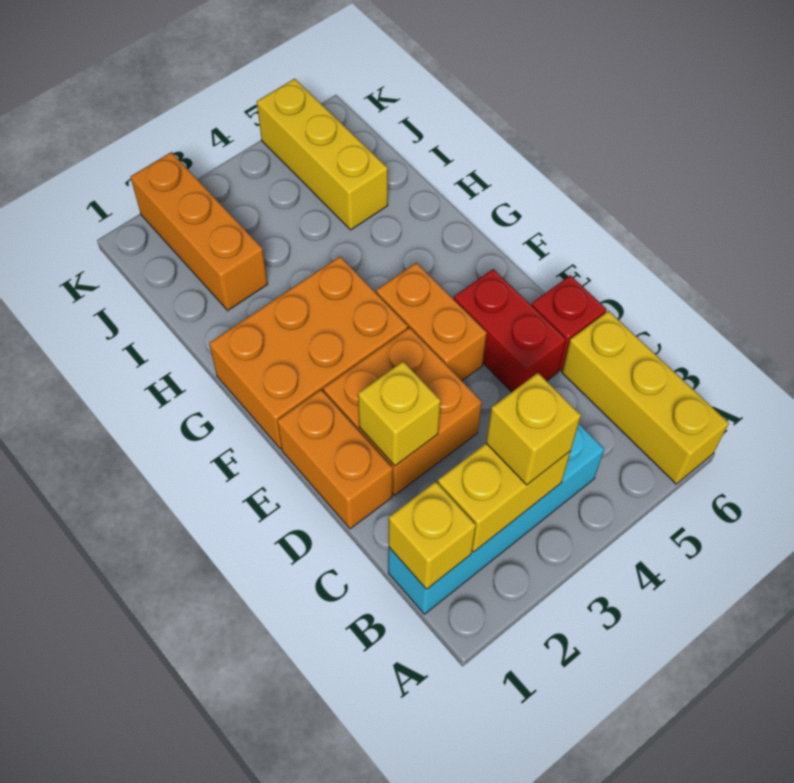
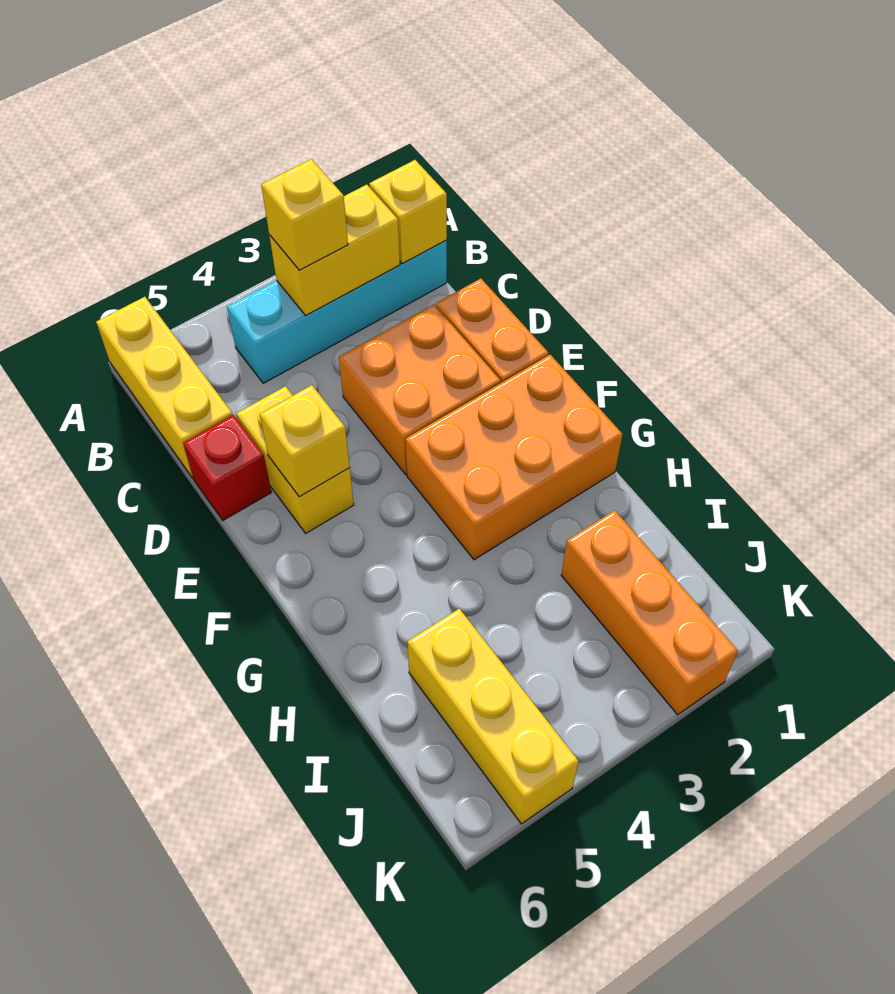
yellow brick D2 level 2 -> yellow brick E5 level 2
red brick D5:E5 level 1 -> yellow brick D5:E5 level 1
orange brick E4:F4 level 1 -> none

